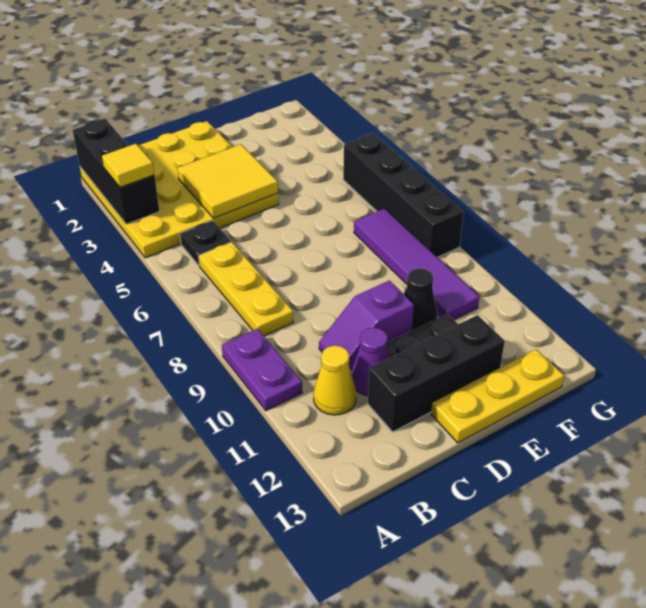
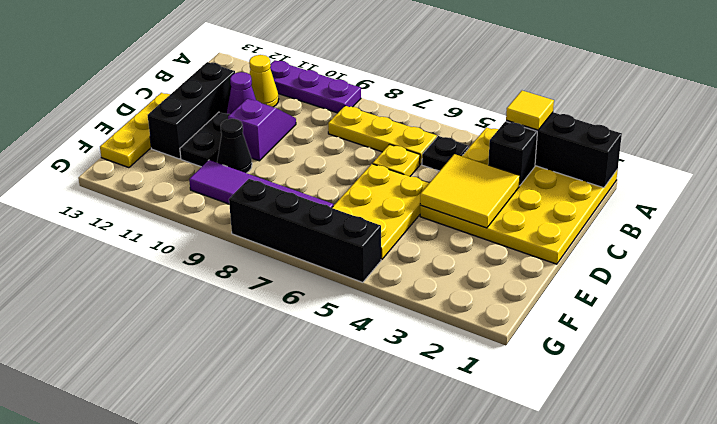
purple plate A9:A10 level 1 -> purple plate A9:A11 level 1
none -> black brick B3 level 2
none -> yellow plate C6 level 1
none -> yellow plate D5:F6 level 1

